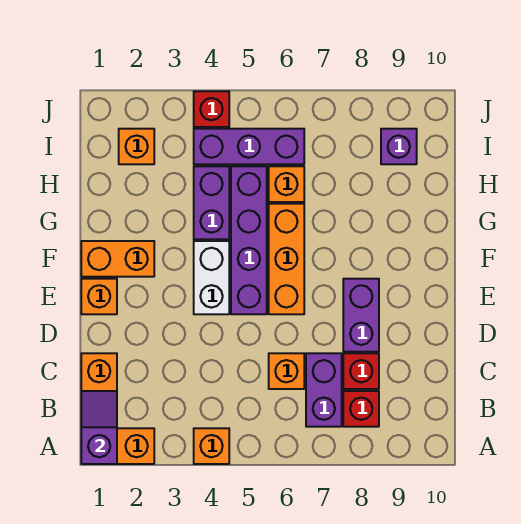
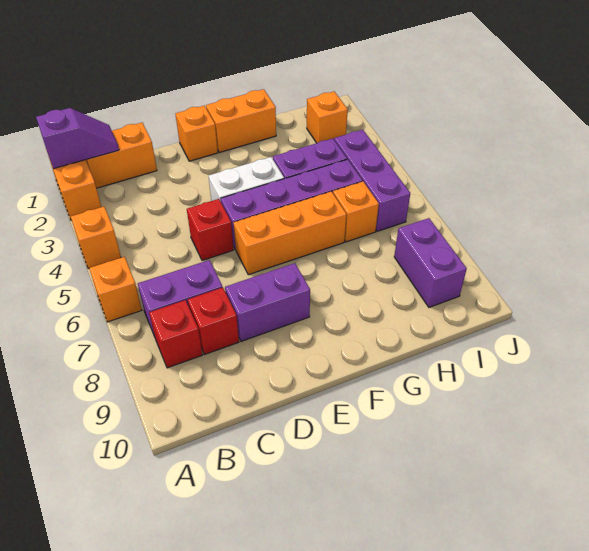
orange brick C6 level 1 -> orange brick A6 level 1
orange brick F1:F2 level 1 -> orange brick F1:G1 level 1
purple brick I9 level 1 -> purple brick I8:I9 level 1
red brick J4 level 1 -> red brick D5 level 1

